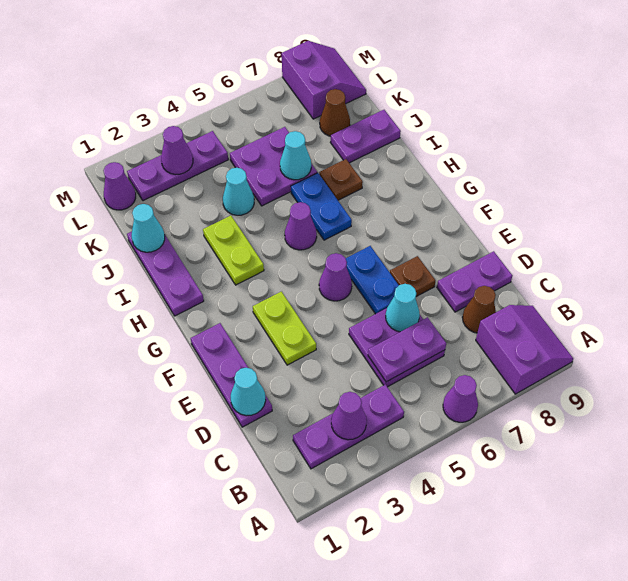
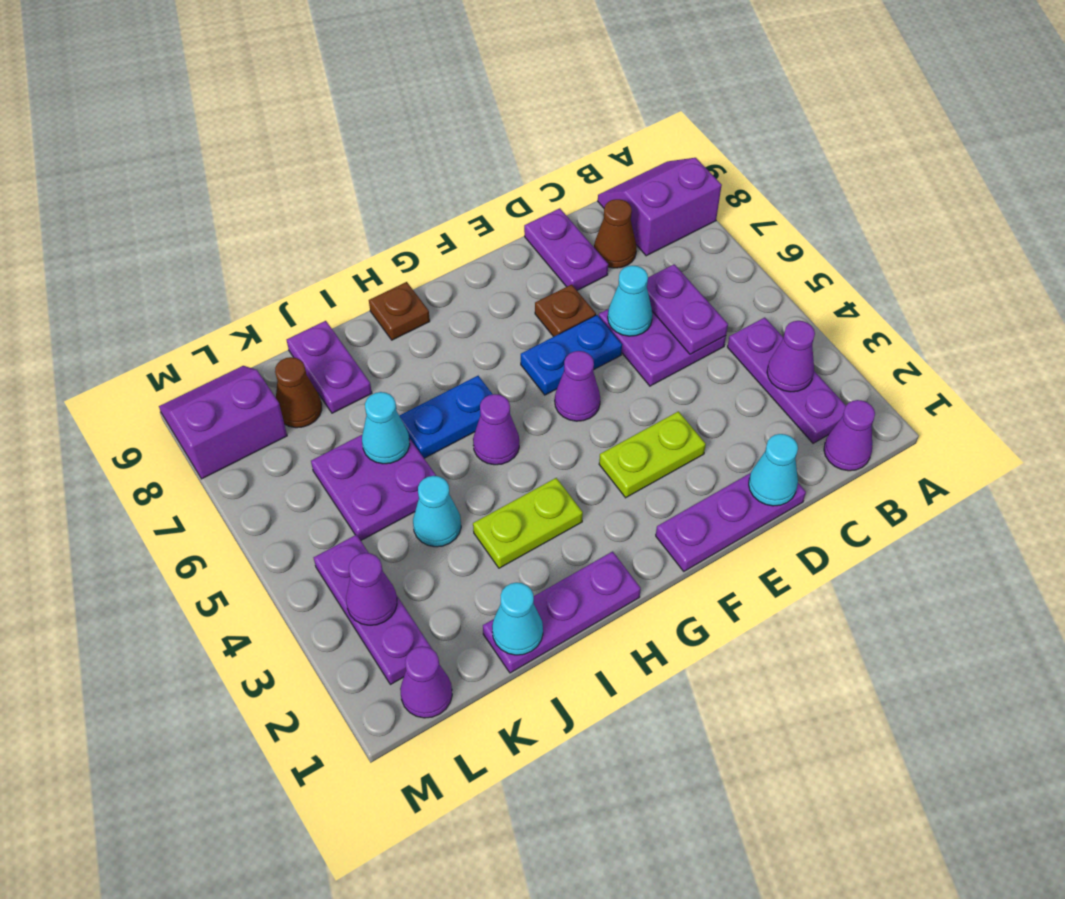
purple cone A6 level 1 -> purple cone B1 level 1
brown plate I7 level 1 -> brown plate H9 level 1

